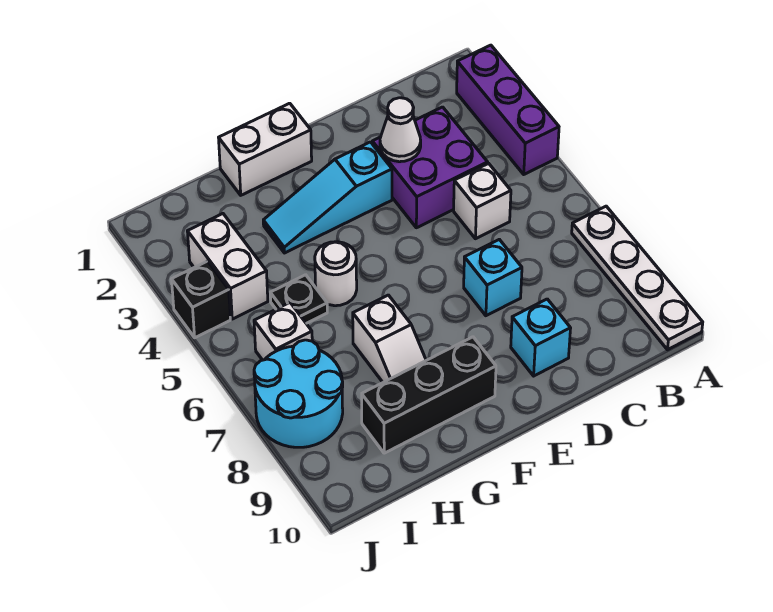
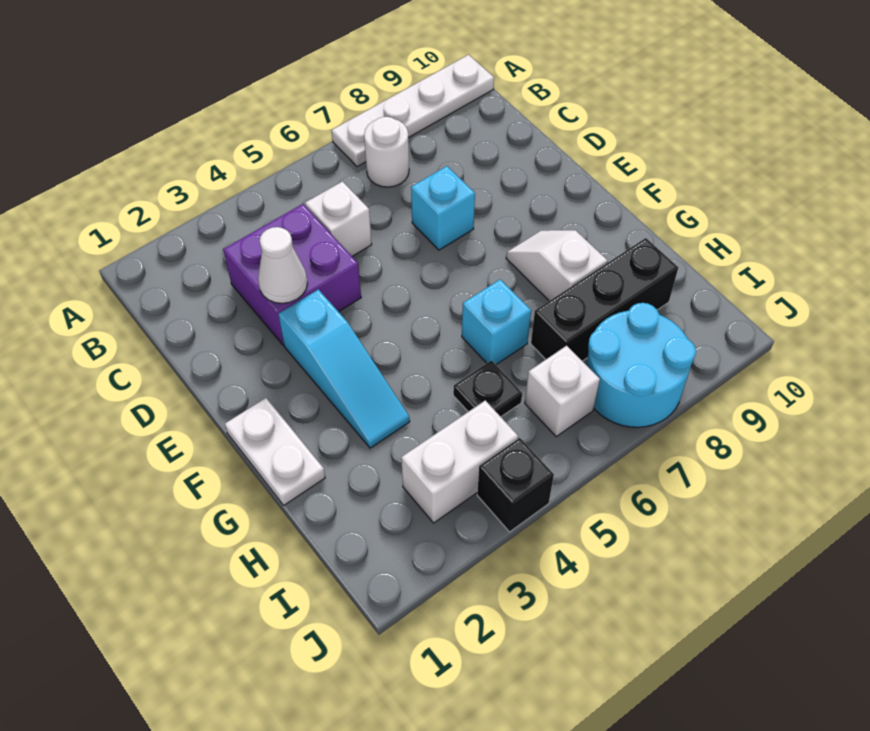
purple brick A2:A4 level 1 -> none
cyan brick D9 level 1 -> cyan brick G6 level 1
white brick F1:G1 level 1 -> white plate F1:G1 level 1
black brick F9:H9 level 1 -> black brick H7:H9 level 1
white round brick G5 level 1 -> white round brick B7 level 1
white slope G7:G8 level 1 top 7 -> white slope F8:G8 level 1 top G

